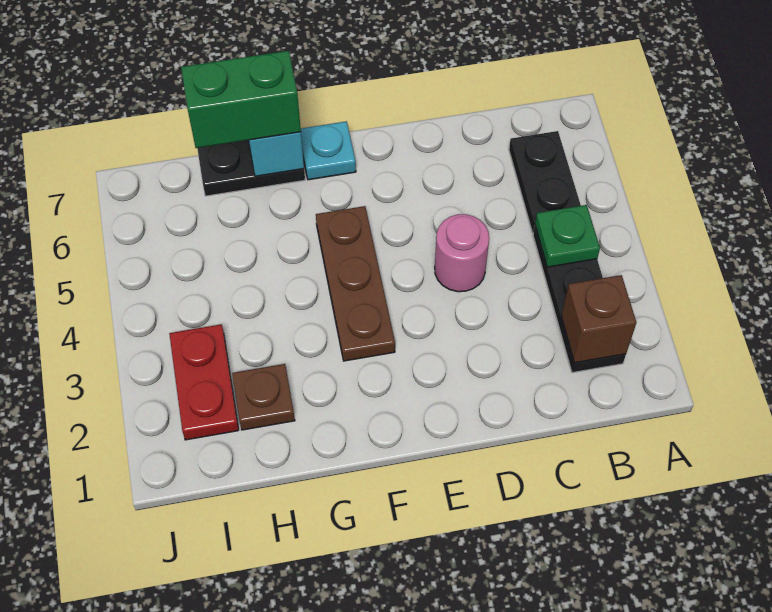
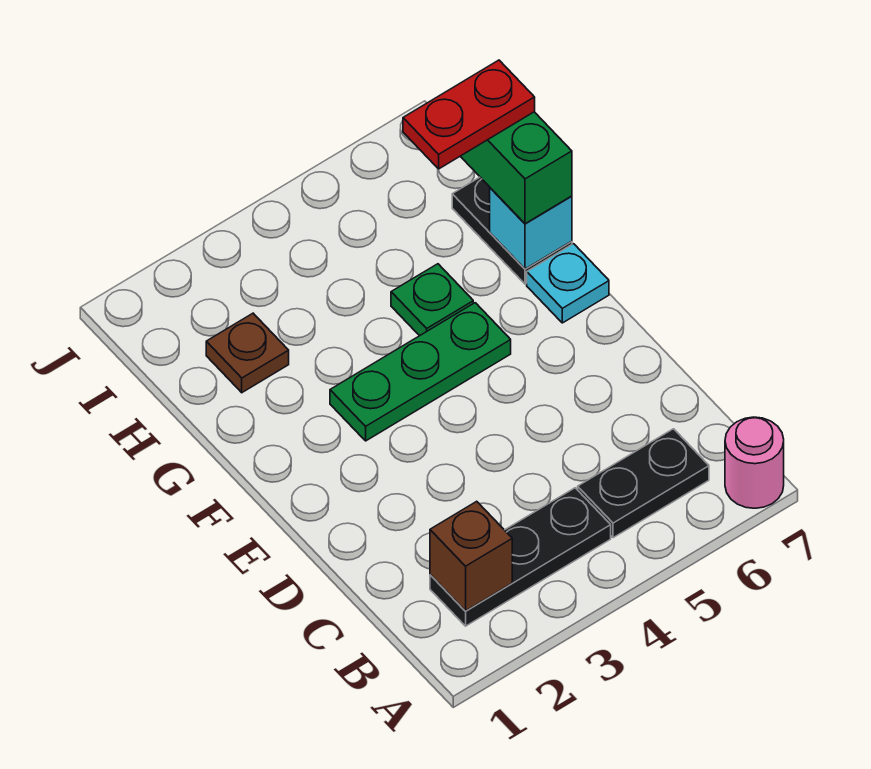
green plate B4 level 2 -> green plate G5 level 1
pink round brick D4 level 1 -> pink round brick A7 level 1
brown plate F3:F5 level 1 -> green plate F3:F5 level 1
red plate I2:I3 level 1 -> red plate H6:H7 level 4

